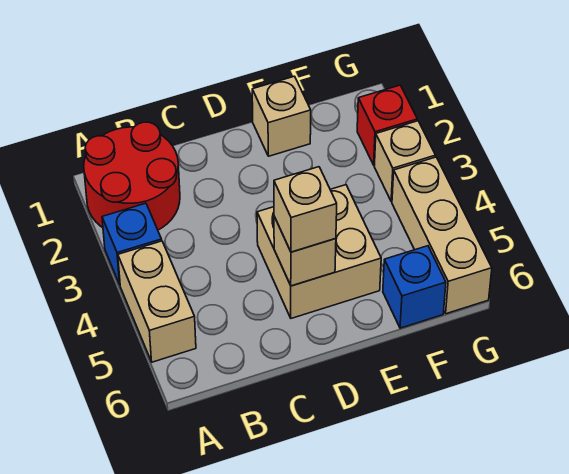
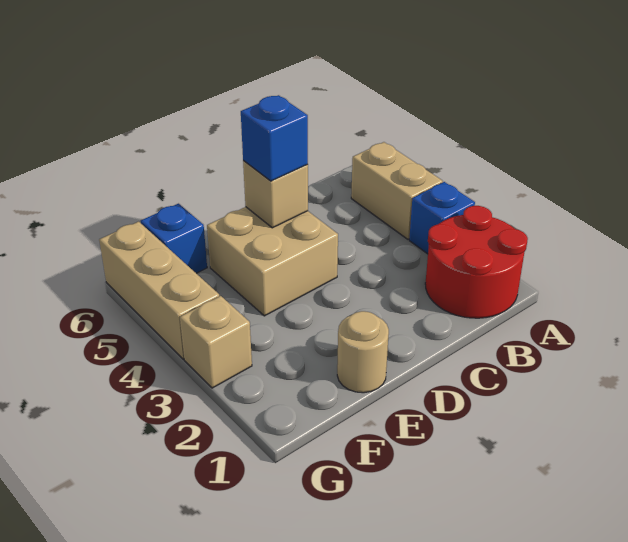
tan brick D5 level 3 -> blue brick D5 level 3
tan brick E1 level 1 -> tan round brick E1 level 1
red brick G2 level 1 -> none

